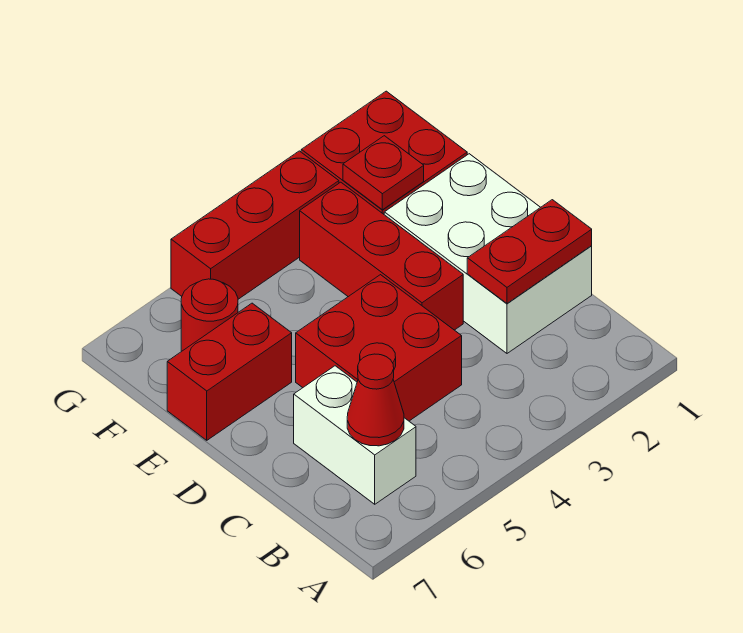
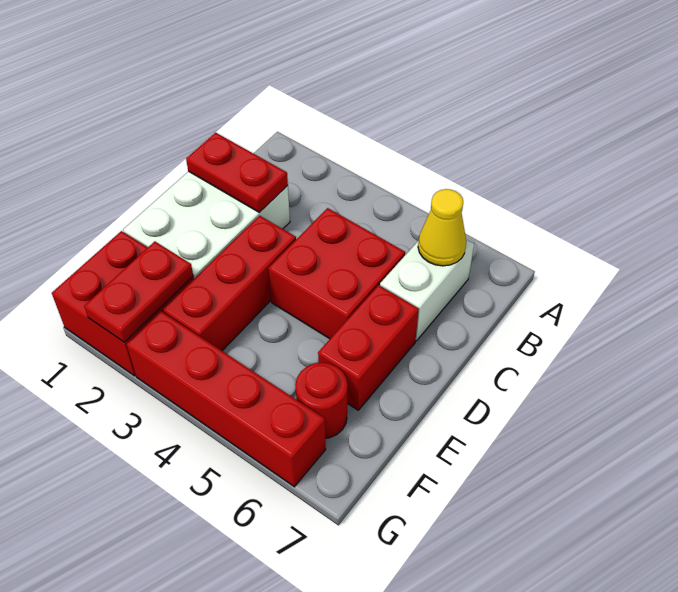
red cone B6 level 2 -> yellow cone B6 level 2
red brick E6:E7 level 1 -> red brick D6:E6 level 1
red plate F2 level 2 -> red plate F2:G2 level 2
red brick G3:G5 level 1 -> red brick G3:G6 level 1

